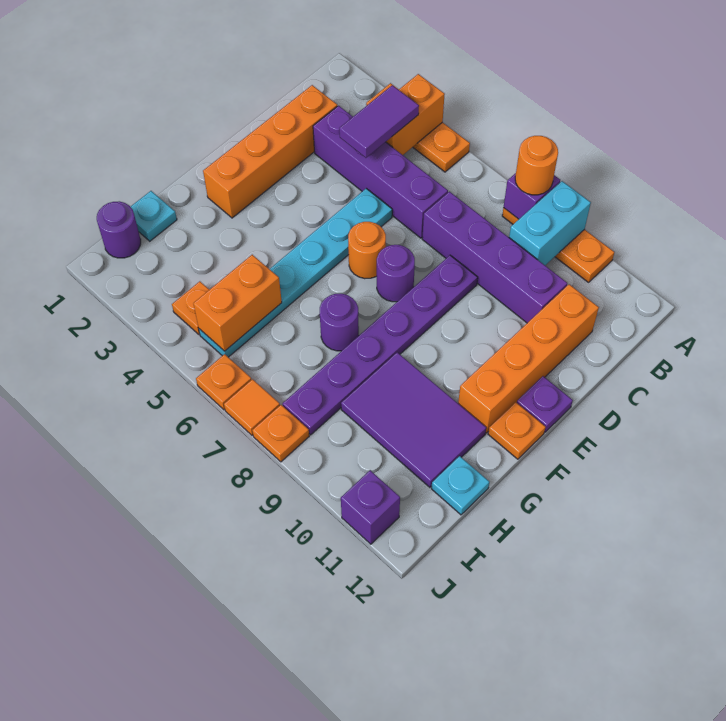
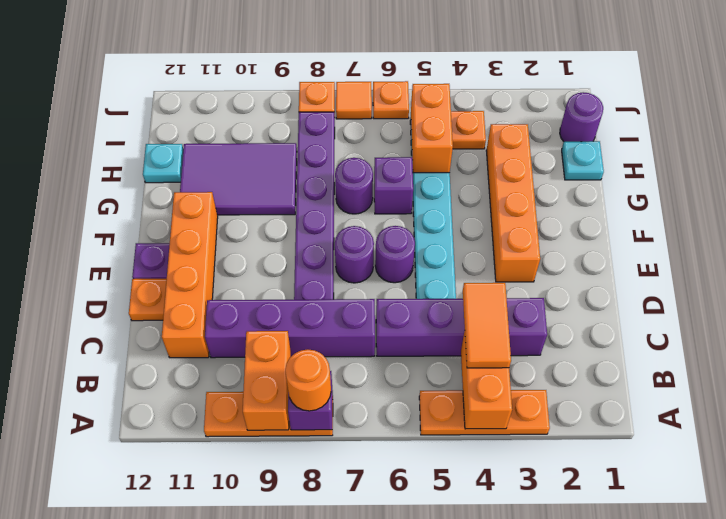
cyan brick A9:B9 level 2 -> orange brick A9:B9 level 2
purple tile B4:C4 level 3 -> orange tile B4:C4 level 3
orange brick C2:F2 level 1 -> orange brick E3:H3 level 1
orange round brick E6 level 1 -> purple round brick E6 level 1
orange plate F12 level 1 -> orange plate D12 level 1
purple brick J11 level 1 -> purple brick G6 level 1

